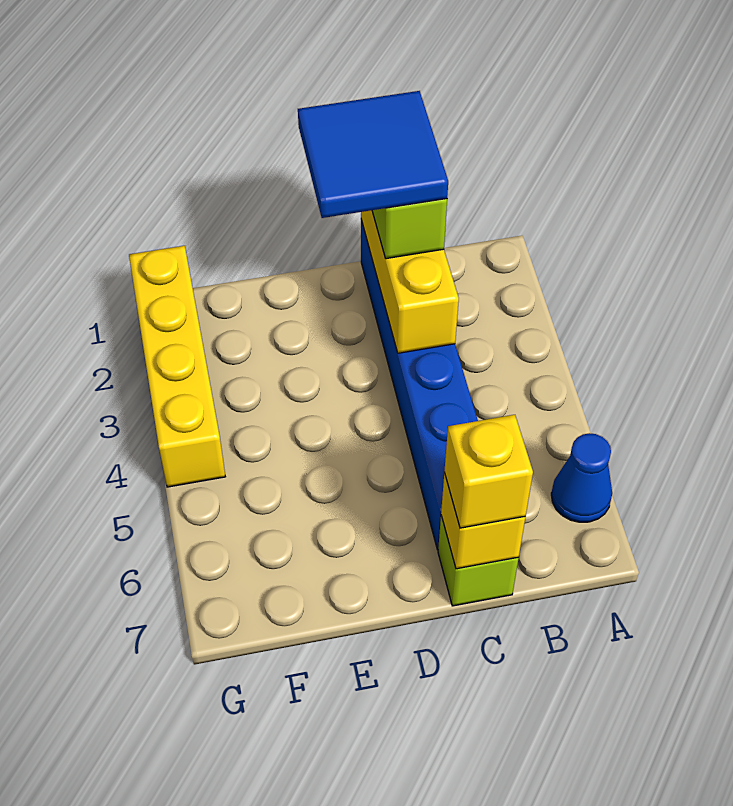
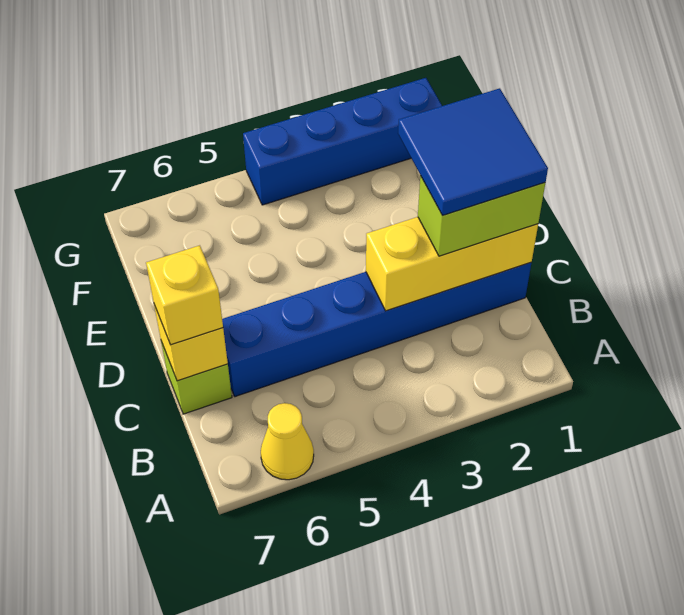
blue cone A6 level 1 -> yellow cone A6 level 1
yellow brick G1:G4 level 1 -> blue brick G1:G4 level 1

